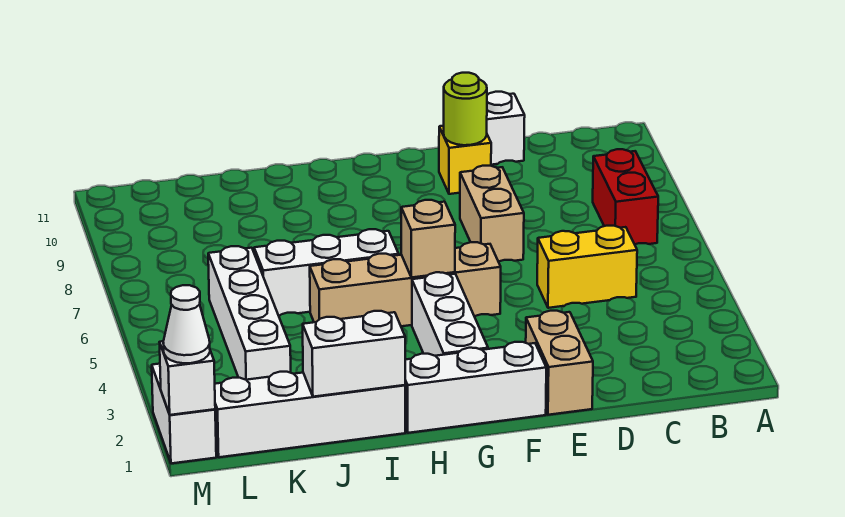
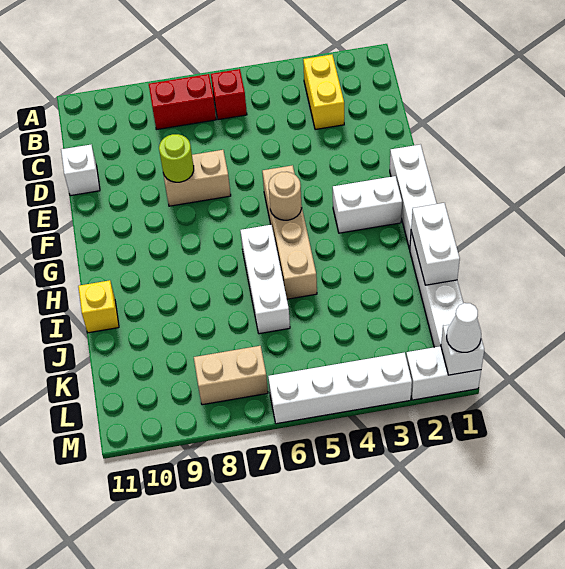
none -> red brick B6 level 1
yellow brick C5:D5 level 1 -> yellow brick B3:C3 level 1
tan brick E1:E2 level 1 -> tan brick L7:L8 level 1
yellow brick E10 level 1 -> yellow brick I11 level 1
lime round brick E10 level 2 -> lime round brick E8 level 2
white brick G2:G4 level 1 -> white brick G2:G3 level 1
tan brick G5 level 2 -> tan round brick G5 level 2
white brick K3:K6 level 1 -> white brick M3:M6 level 1

